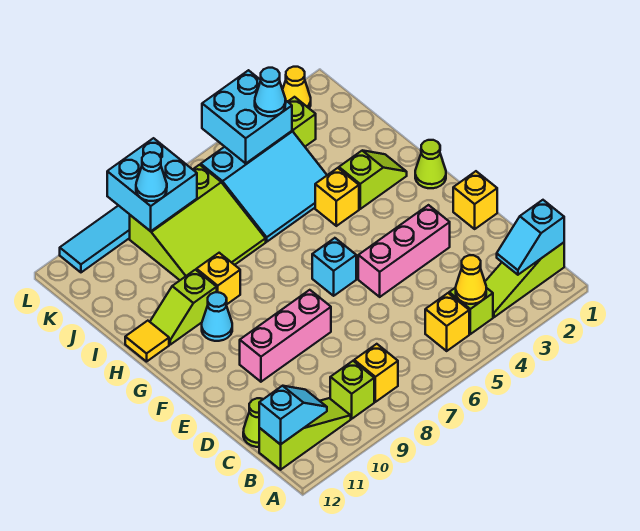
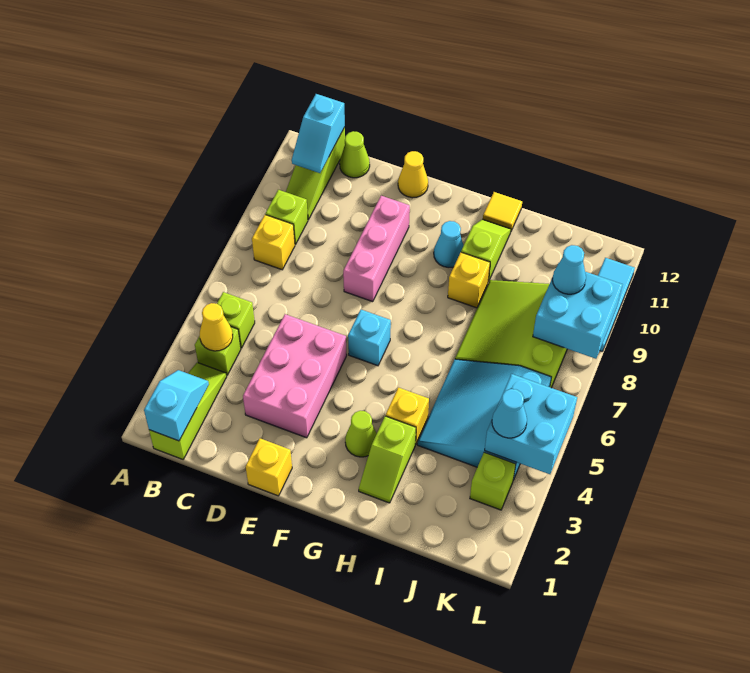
yellow brick B5 level 1 -> lime brick B5 level 1
pink brick E3:E5 level 1 -> pink brick D3:E5 level 1
lime cone G1 level 1 -> lime cone G3 level 1
yellow cone L2 level 1 -> yellow cone E12 level 1

